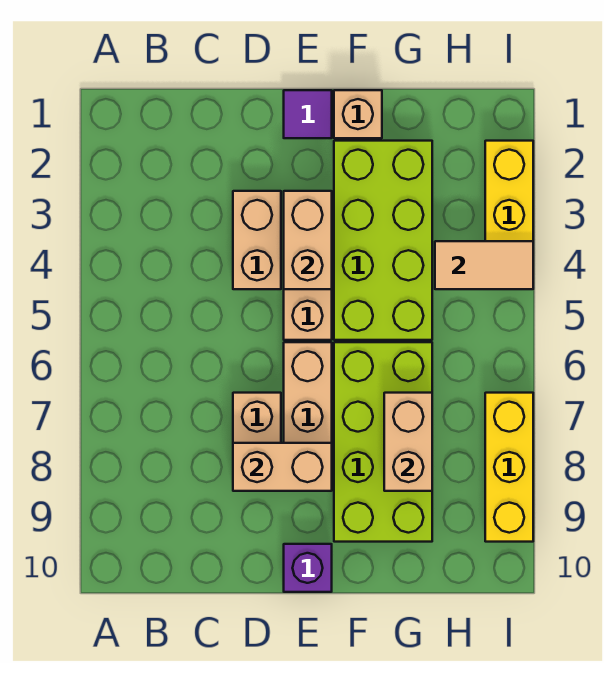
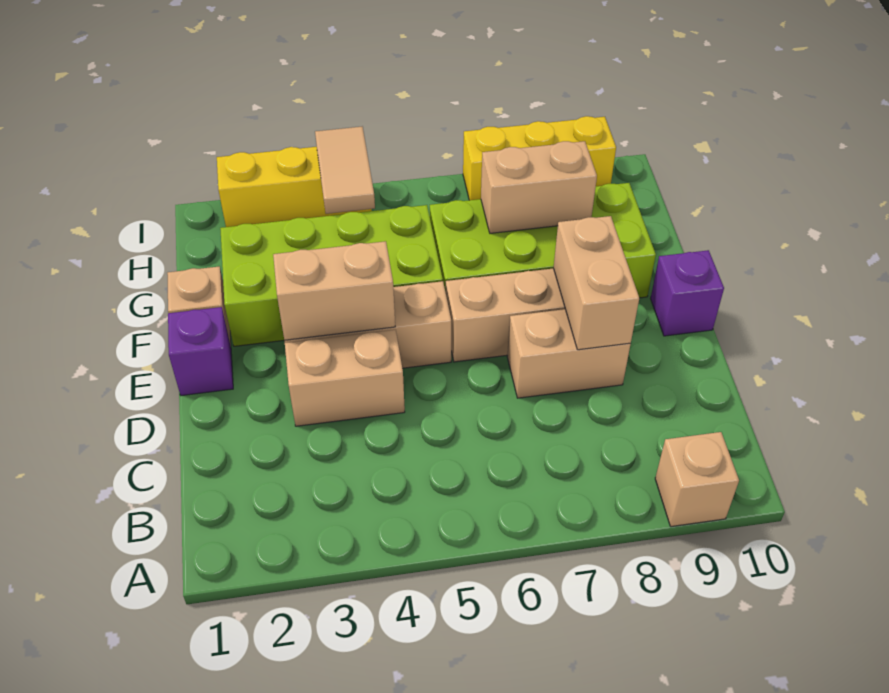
none -> tan brick A9 level 1
purple tile E1 level 1 -> purple brick E1 level 1

